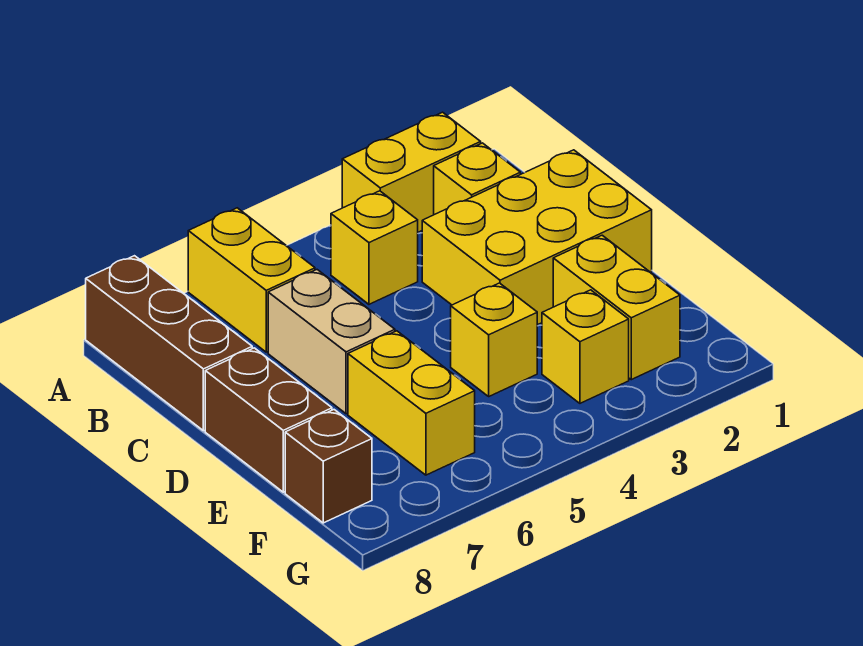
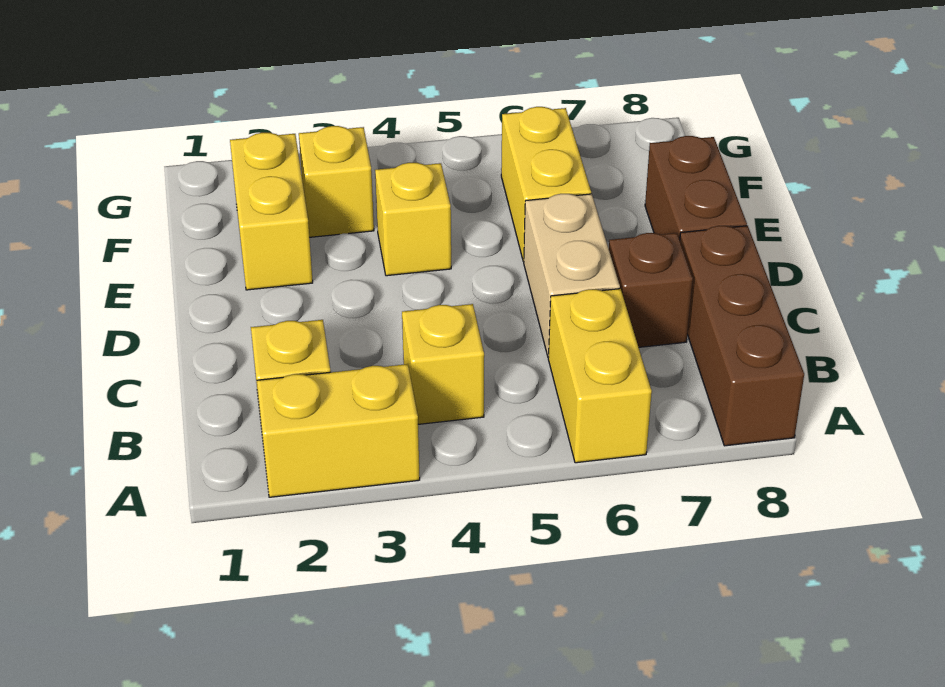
yellow brick C1:D3 level 1 -> none
brown brick F8 level 1 -> brown brick C7 level 1

